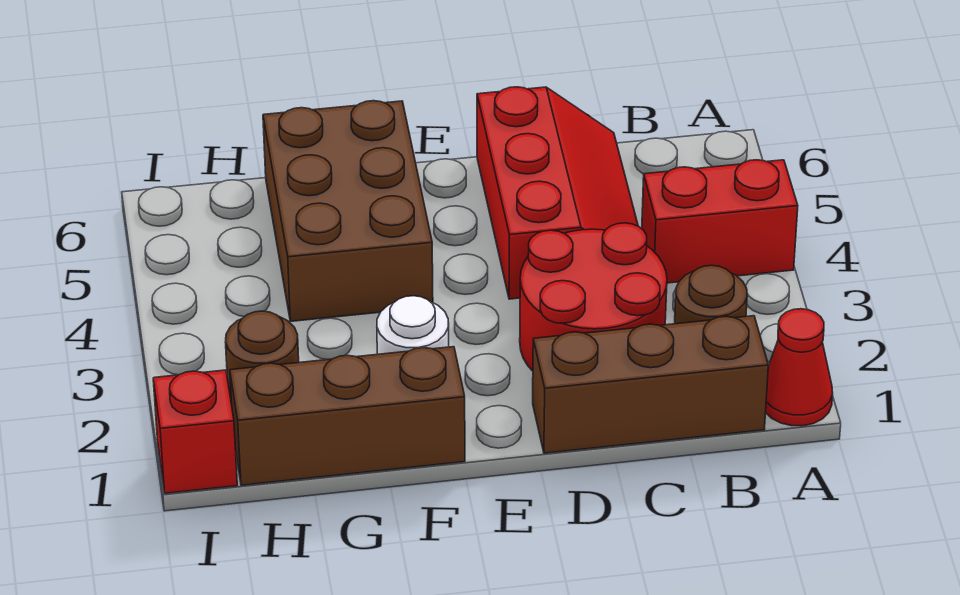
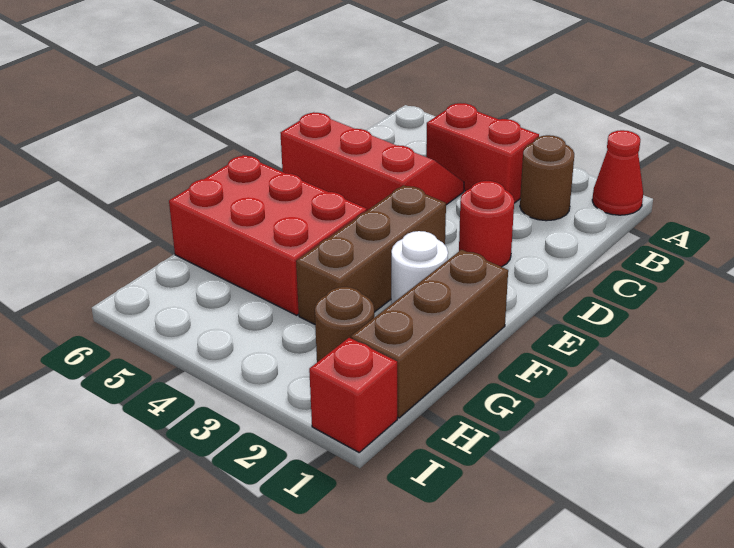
red brick A4:B4 level 1 -> red brick B3:B4 level 1
brown brick B1:D1 level 1 -> brown brick E3:G3 level 1
red round brick C2:D3 level 1 -> red round brick D2 level 1
brown brick F4:G6 level 1 -> red brick F4:G6 level 1

